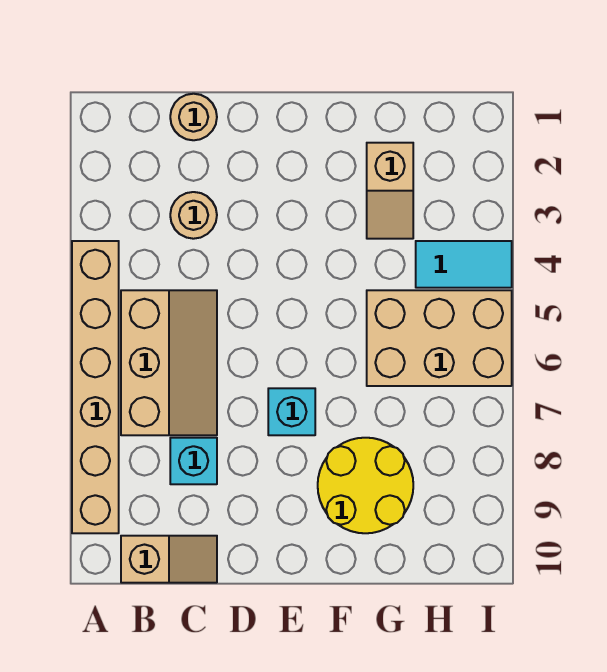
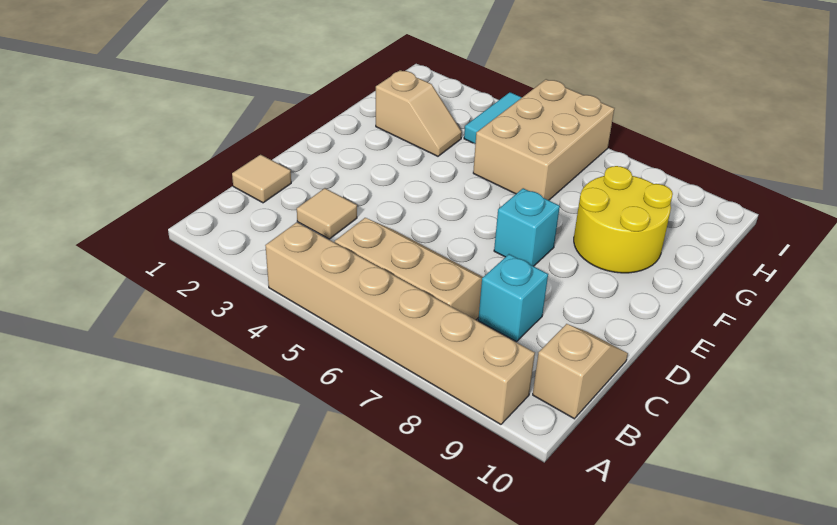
tan round brick C1 level 1 -> tan tile C1 level 1
tan round brick C3 level 1 -> tan tile C3 level 1

